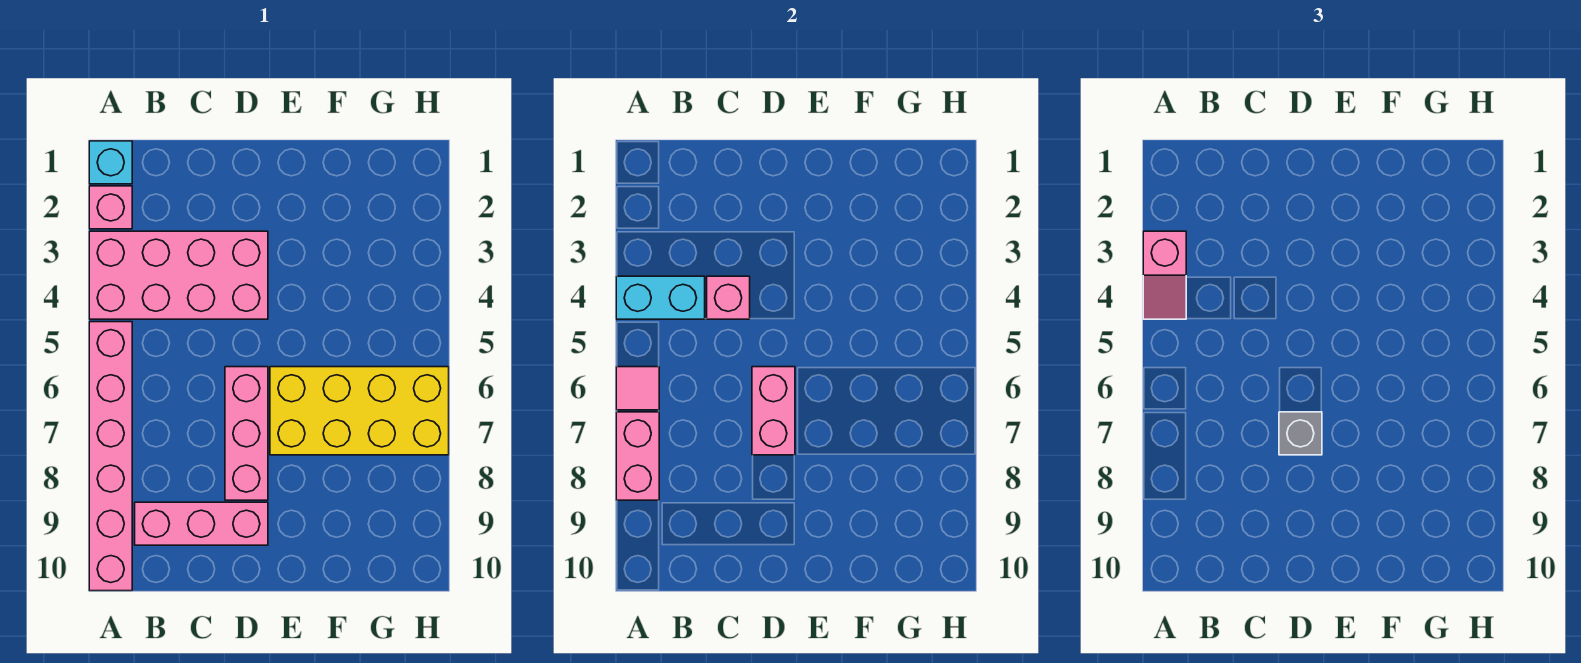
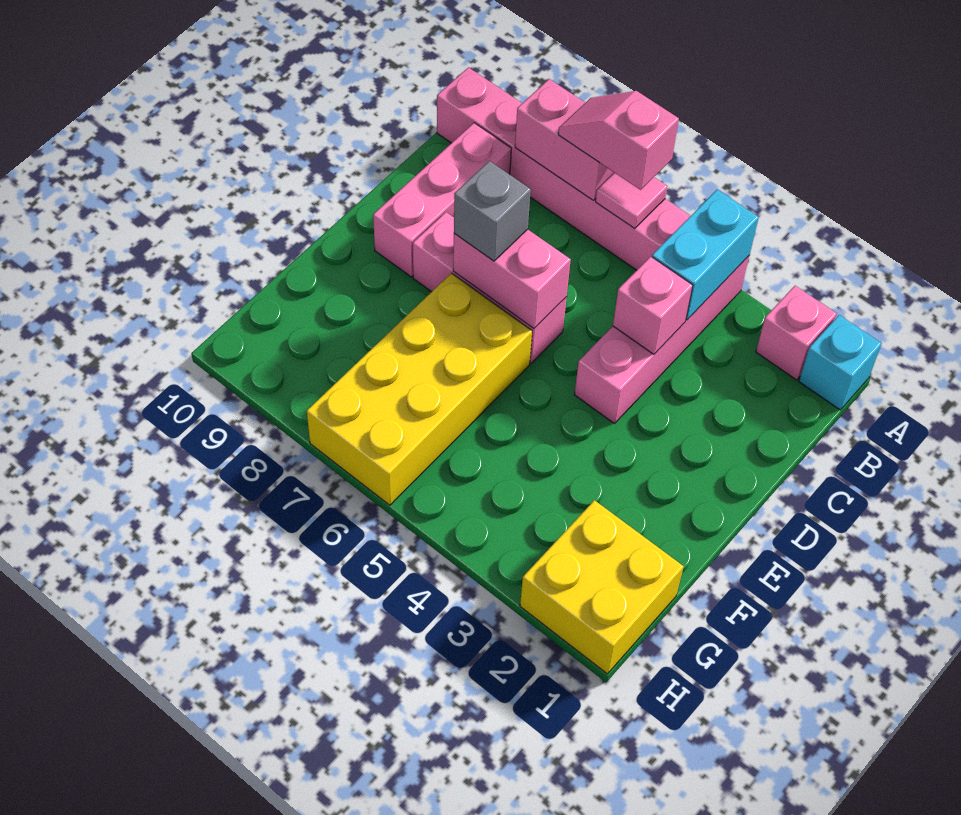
pink brick A3:D4 level 1 -> pink brick A4:D4 level 1
pink slope A3:A4 level 3 top 3 -> pink slope A6:A7 level 3 top 6
none -> yellow brick G1:H2 level 1

